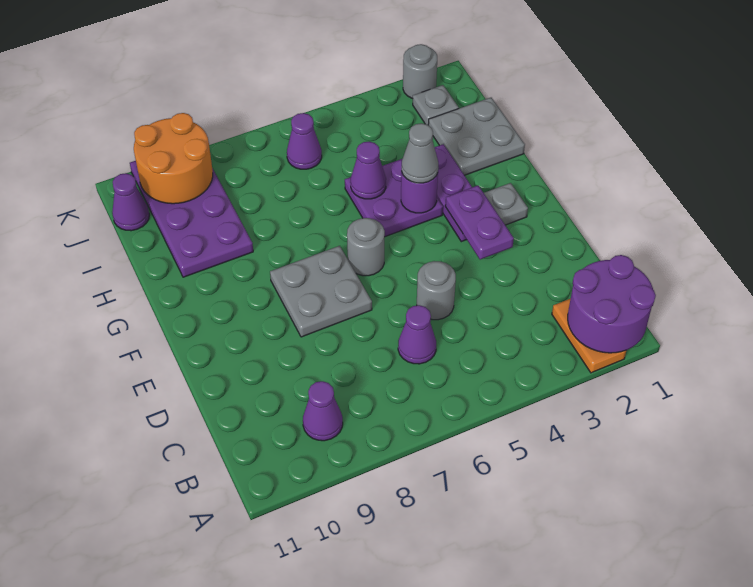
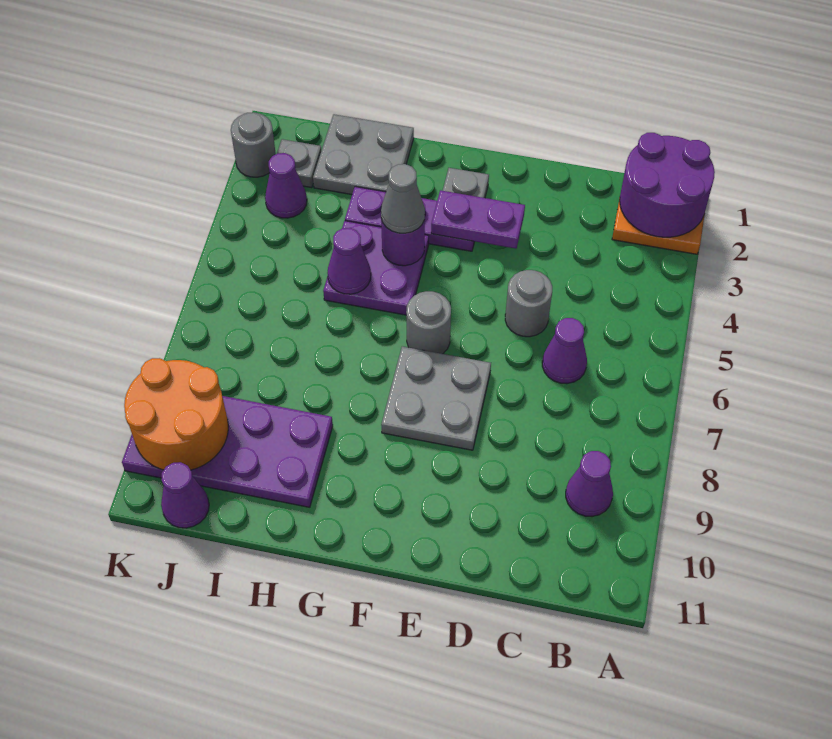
purple cone J6 level 1 -> purple cone J3 level 1

